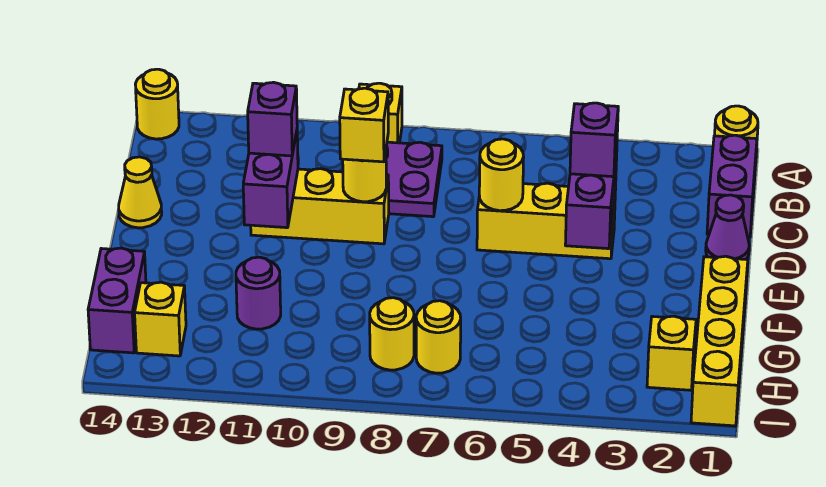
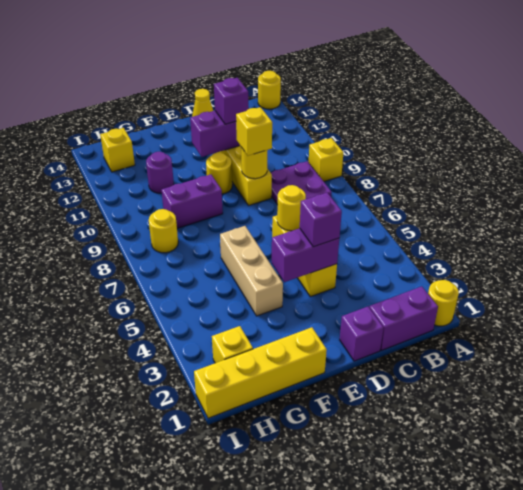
purple cone D1 level 1 -> purple brick D1 level 1
none -> tan brick F4:F6 level 1
purple brick G14:H14 level 1 -> purple brick F9:G9 level 1
yellow round brick H7 level 1 -> yellow round brick E10 level 1

